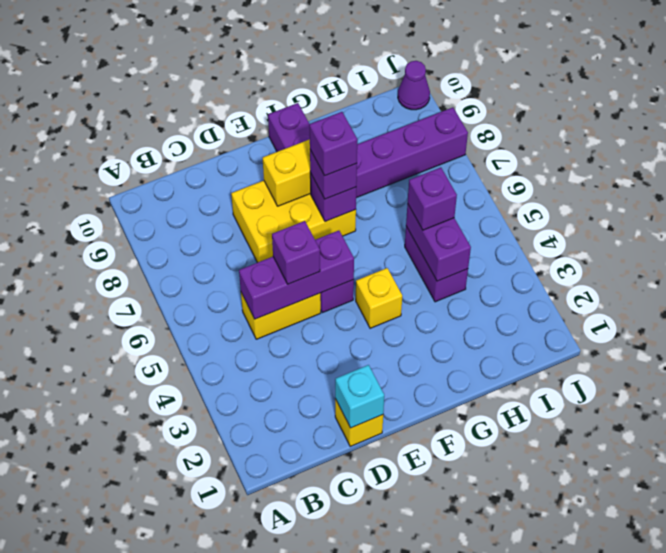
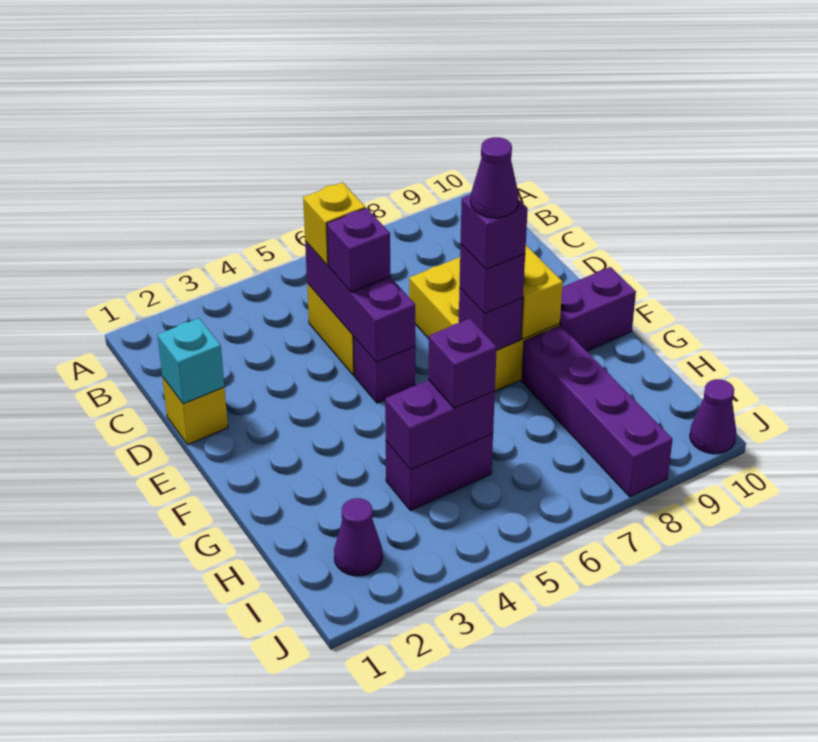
yellow brick F4 level 1 -> yellow brick C5 level 3
none -> purple cone F7 level 5
none -> purple cone I2 level 1

